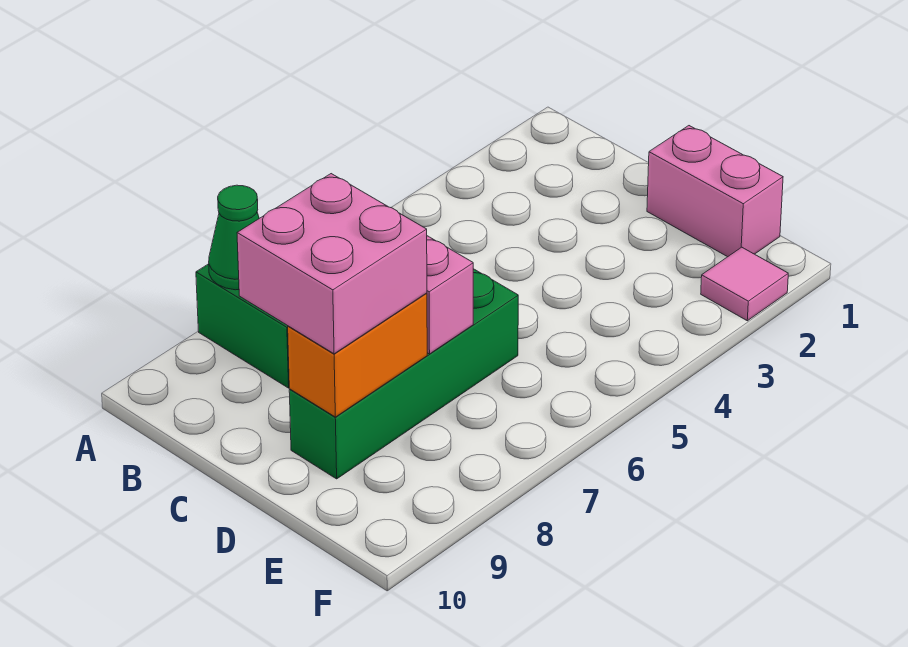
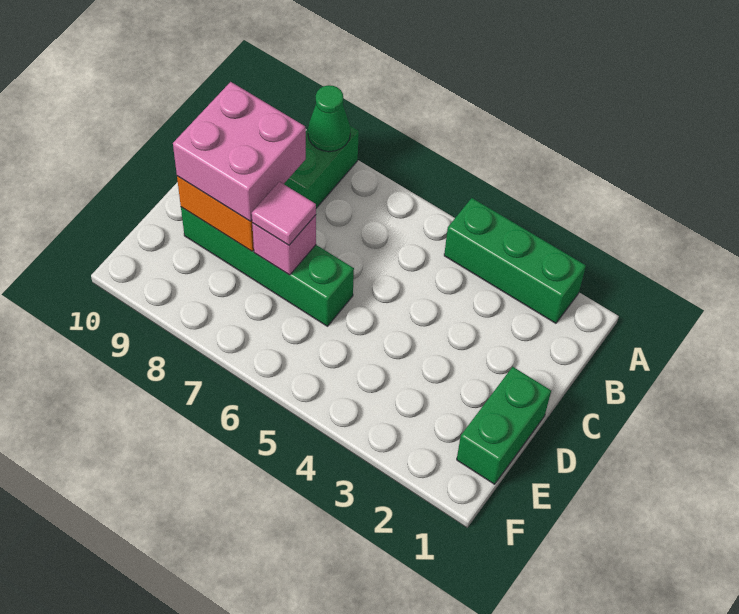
none -> green brick A2:A4 level 1
pink brick D1:E1 level 1 -> green brick D1:E1 level 1
pink tile F2 level 1 -> pink tile D7 level 3

